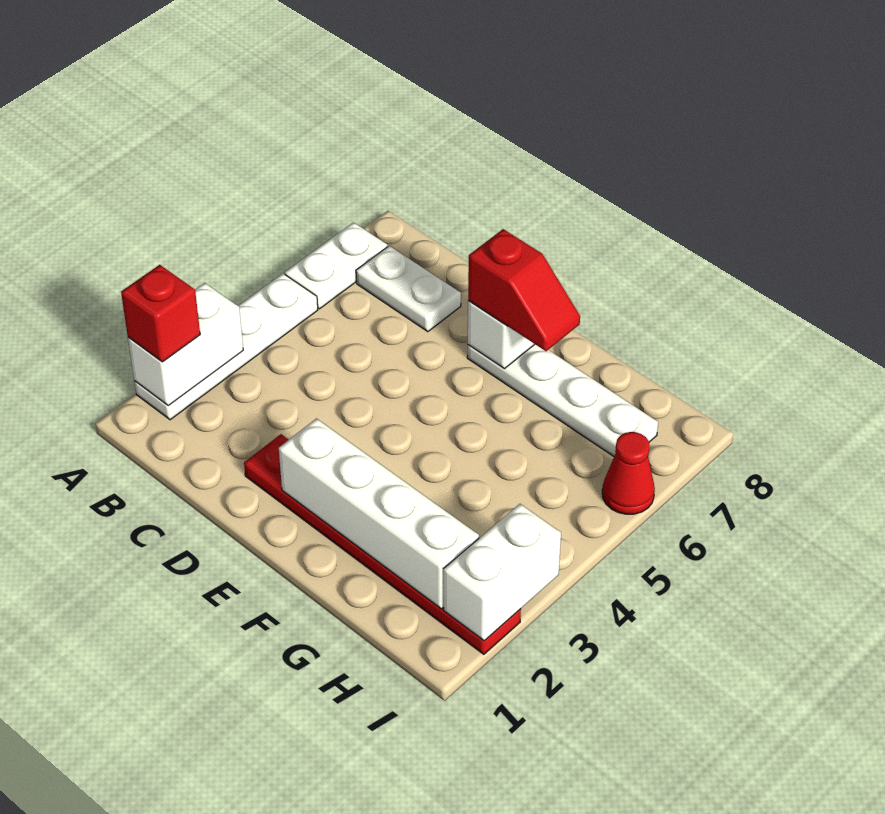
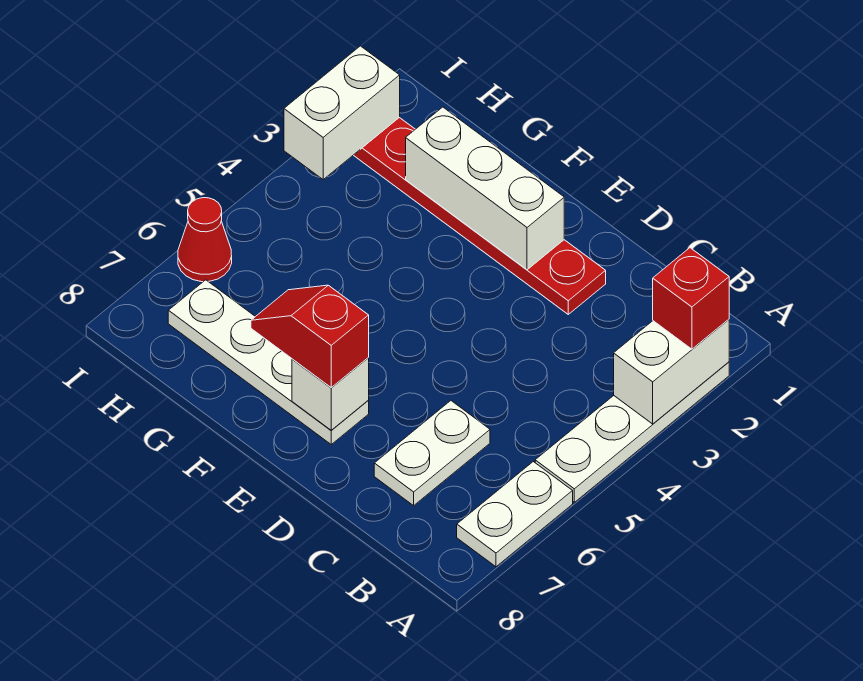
white plate B7:C7 level 1 -> white plate C6:C7 level 1
white brick E2:H2 level 2 -> white brick E2:G2 level 2

